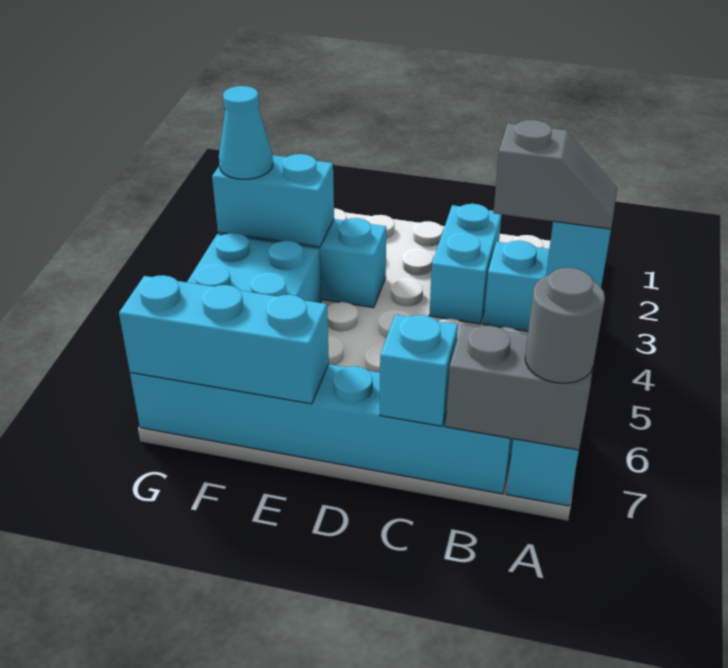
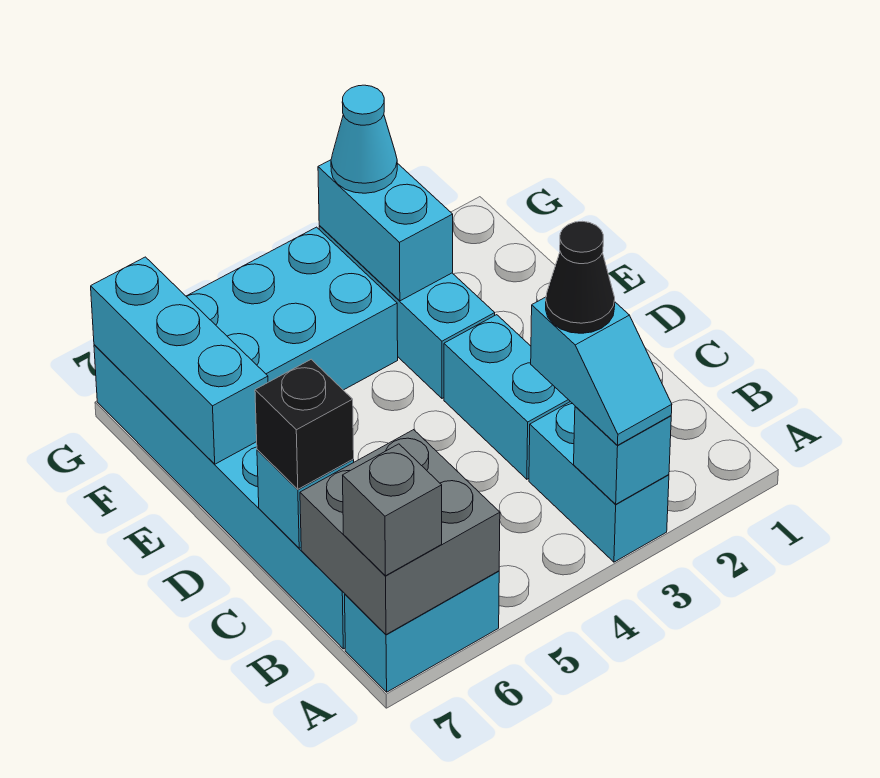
grey slope A3:B3 level 3 top B -> cyan slope A3:B3 level 3 top B
grey brick A7:B7 level 2 -> grey brick A6:B7 level 2
grey round brick A7 level 3 -> grey brick A7 level 3
none -> black cone B3 level 4
cyan brick C2:C3 level 1 -> cyan brick C3:D3 level 1
none -> black brick C7 level 3

